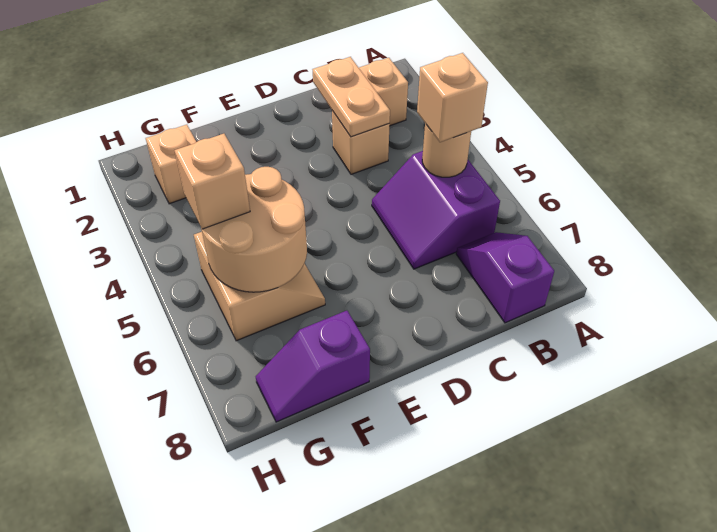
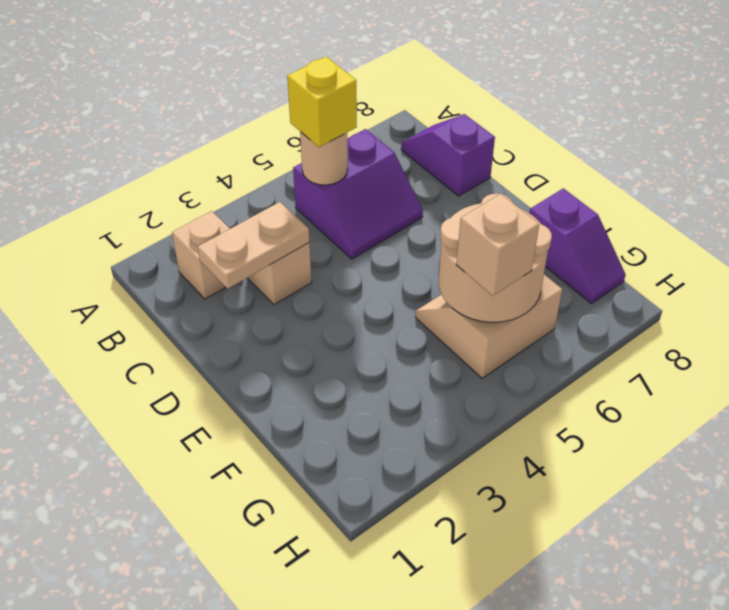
tan brick B5 level 3 -> yellow brick B5 level 3
purple slope B7:B8 level 1 top 8 -> purple slope B8:C8 level 1 top C
tan brick G2 level 1 -> none

